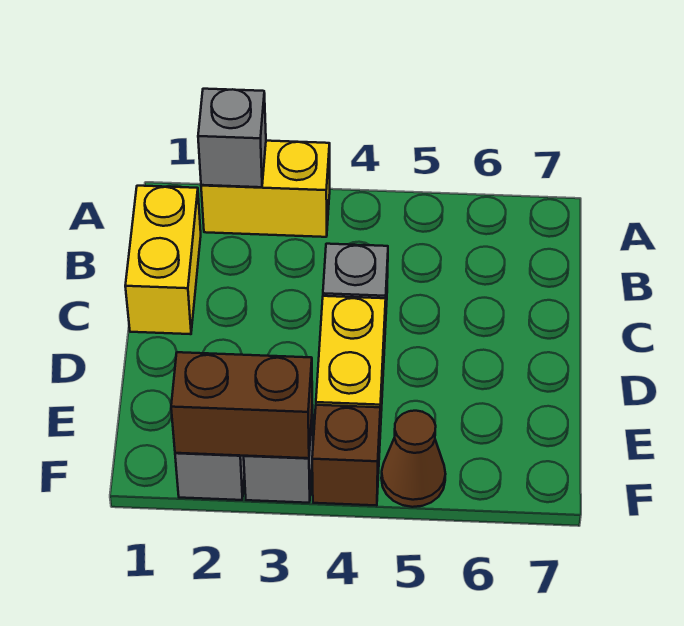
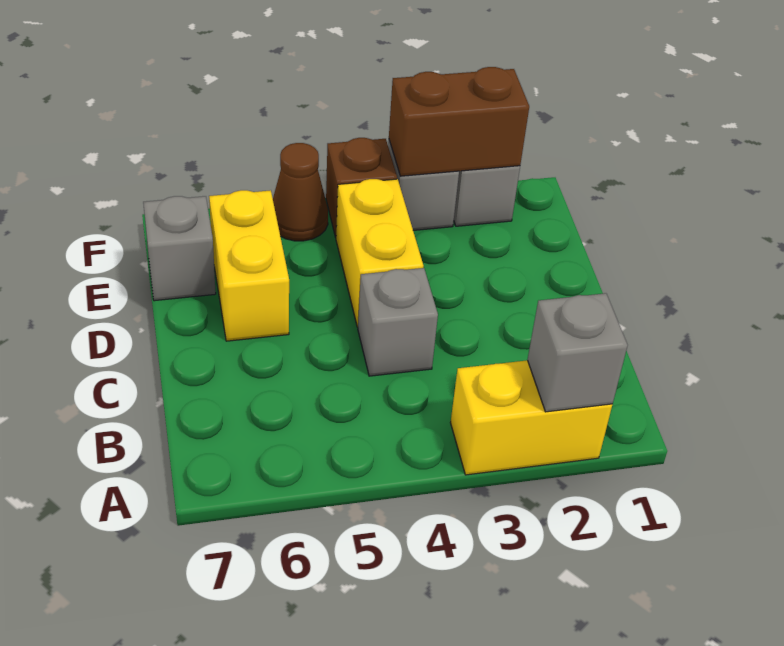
yellow brick B1:C1 level 1 -> yellow brick D6:E6 level 1
none -> grey brick E7 level 1

